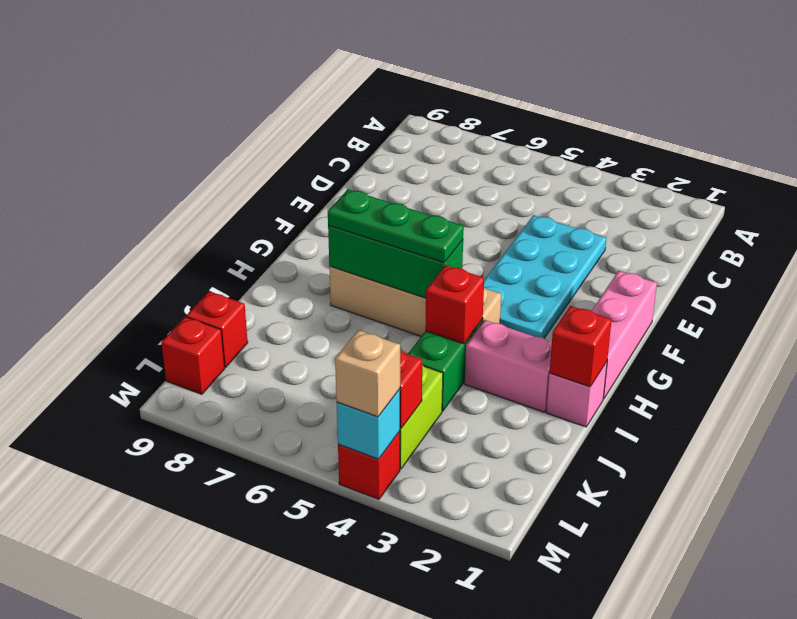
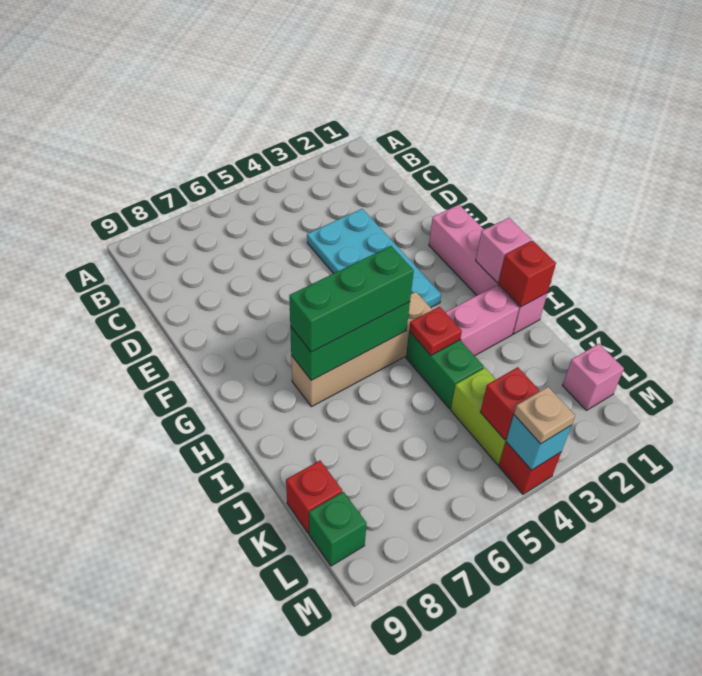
none -> pink brick H1 level 2
green plate H5:H7 level 3 -> green brick H5:H7 level 3
red brick I4 level 2 -> red plate I4 level 2
none -> pink brick L1 level 1
red brick L9 level 1 -> green brick L9 level 1
tan brick M4 level 3 -> tan plate M4 level 3

